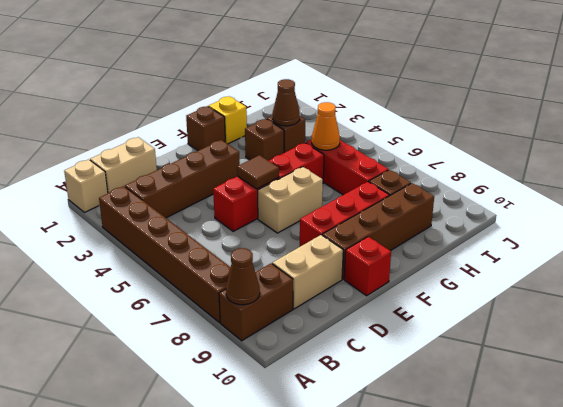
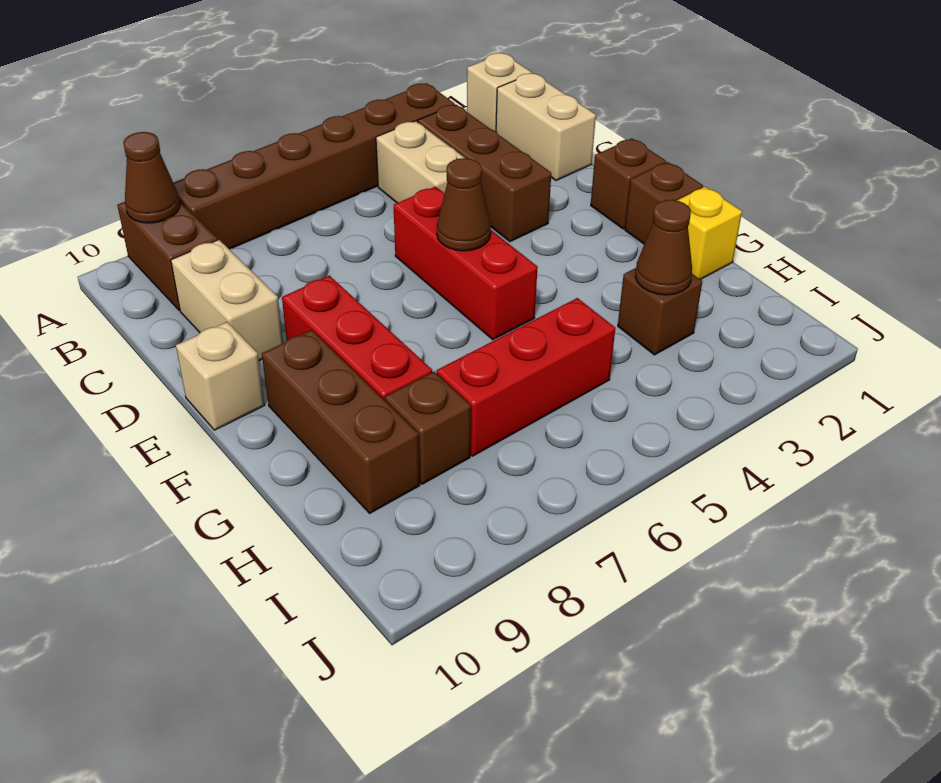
brown brick B3:E3 level 1 -> brown brick B3:D3 level 1
red brick D5:G5 level 1 -> red brick D5:F5 level 1
brown tile E5 level 2 -> brown cone E5 level 2
tan brick E6:F6 level 1 -> tan brick B4:C4 level 1
brown brick E9:H9 level 1 -> brown brick F9:H9 level 1
red brick E10 level 1 -> tan brick E10 level 1
brown brick G3 level 1 -> brown brick E1 level 1
orange cone H5 level 2 -> none

